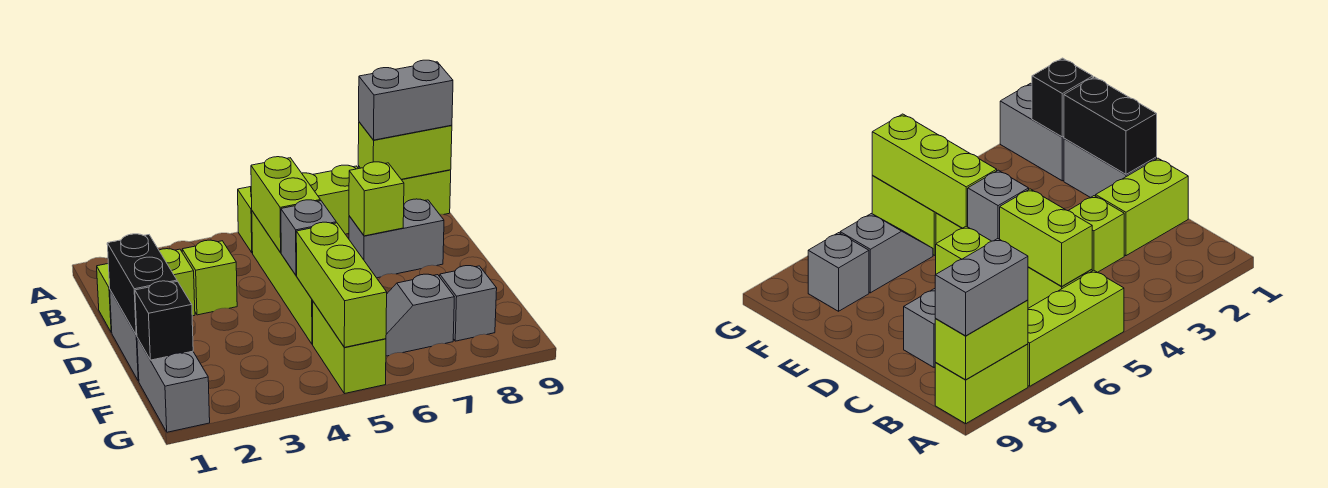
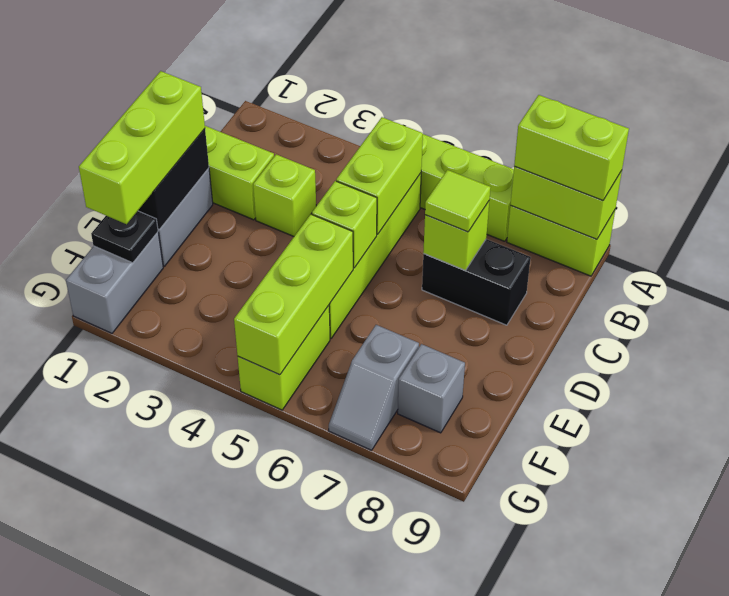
grey brick A8:A9 level 3 -> lime brick A8:A9 level 3
grey brick C7:C8 level 1 -> black brick C7:C8 level 1
none -> lime tile C7 level 3
none -> lime brick D1:F1 level 3
grey brick D5 level 2 -> lime brick D5 level 2
black brick F1 level 2 -> black plate F1 level 2
grey slope F6:F7 level 1 top 7 -> grey slope F7:G7 level 1 top F

